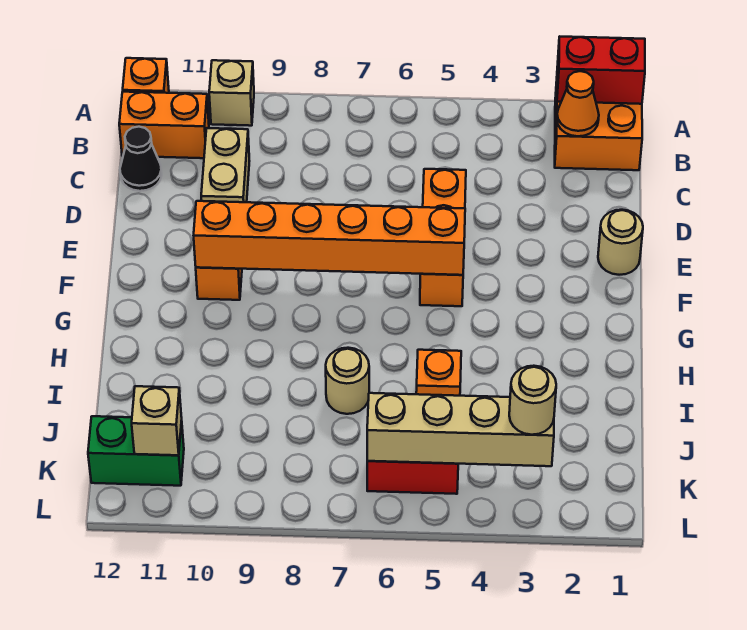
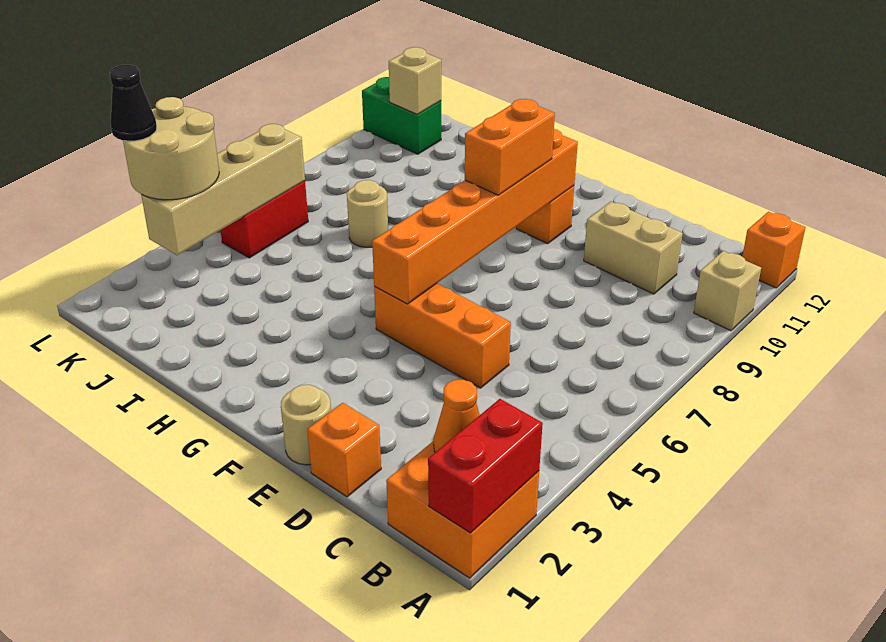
orange brick B11:B12 level 1 -> orange brick F8:F9 level 3
black cone C12 level 1 -> black cone L3 level 4
orange brick I5 level 1 -> orange brick D1 level 1
tan round brick K3 level 3 -> tan round brick K3:L4 level 3
green brick K11:K12 level 1 -> green brick K11:L11 level 1

